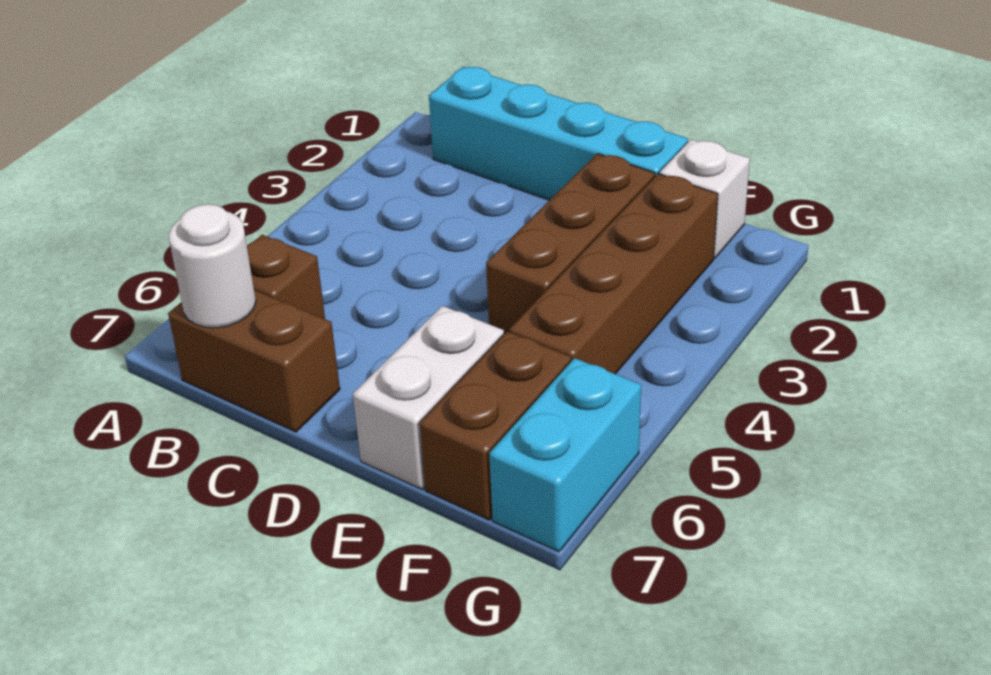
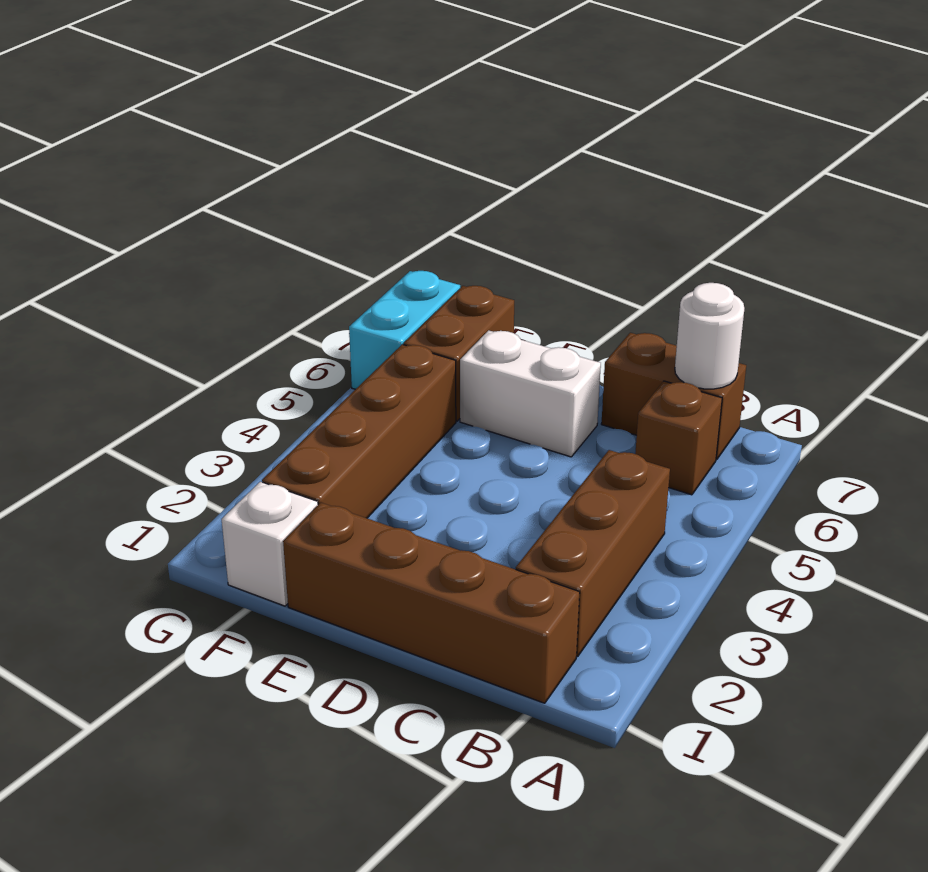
cyan brick B1:E1 level 1 -> brown brick B1:E1 level 1
brown brick E2:E4 level 1 -> brown brick B2:B4 level 1
white brick E6:E7 level 1 -> white brick D6:E6 level 1

